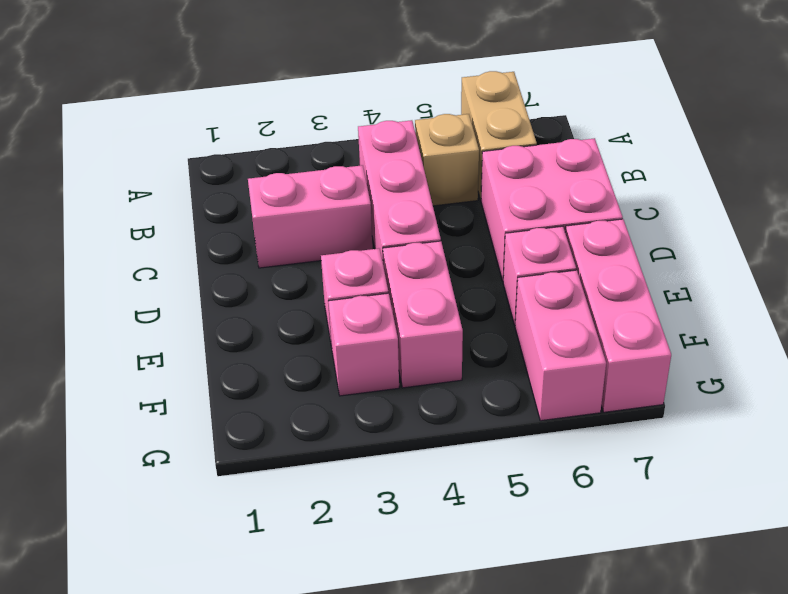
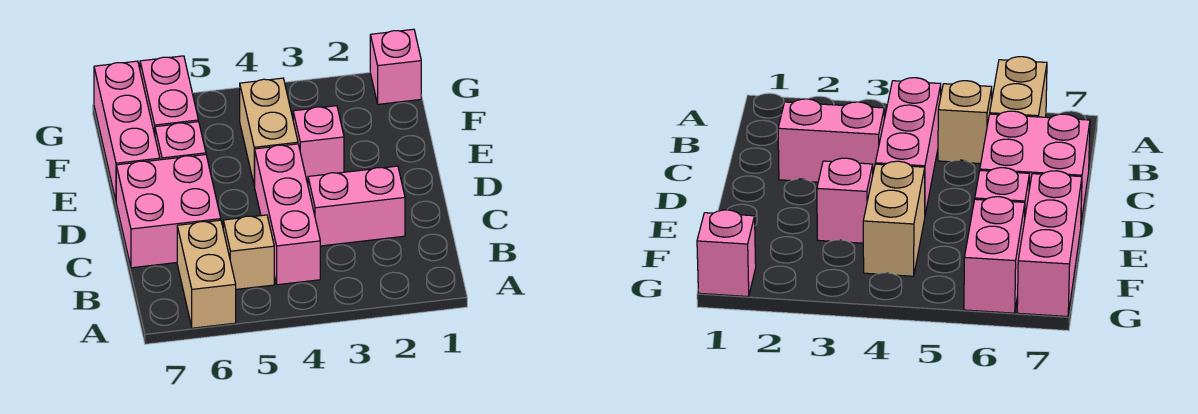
pink brick E4:F4 level 1 -> tan brick E4:F4 level 1
pink brick F3 level 1 -> pink brick G1 level 1

